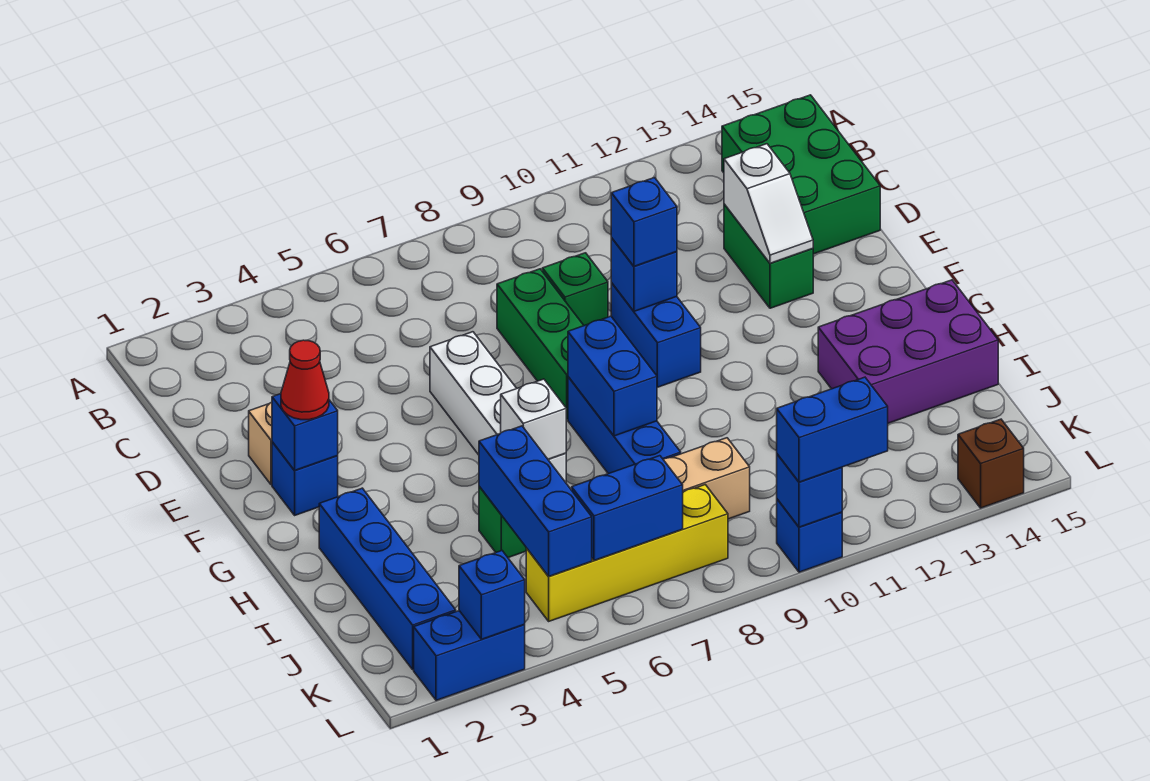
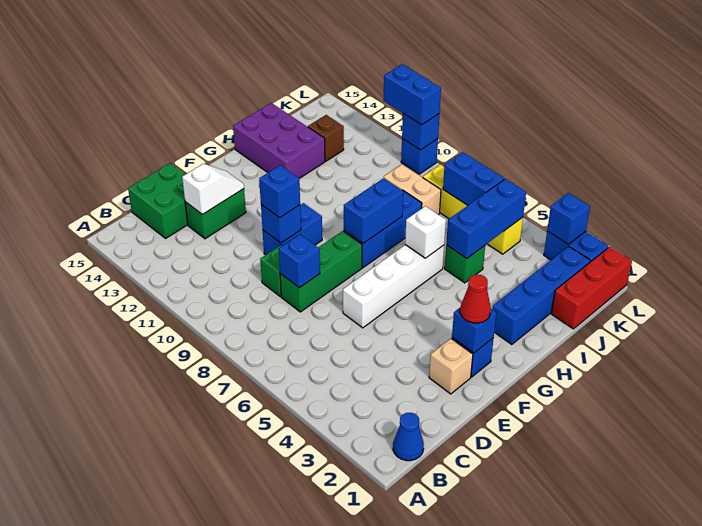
none -> blue cone B1 level 1
green brick B14:D15 level 1 -> green brick C14:D15 level 1
none -> blue brick D8 level 2
none -> red brick J1:L1 level 1
brown brick L14 level 1 -> brown brick J13 level 1

